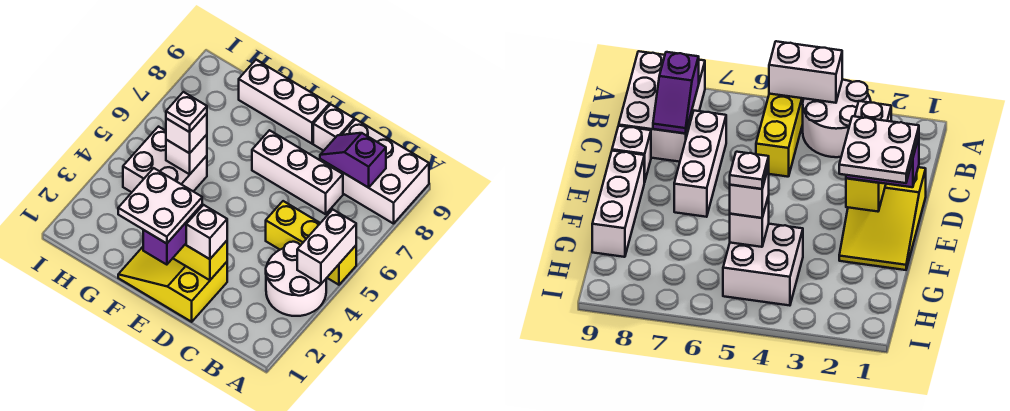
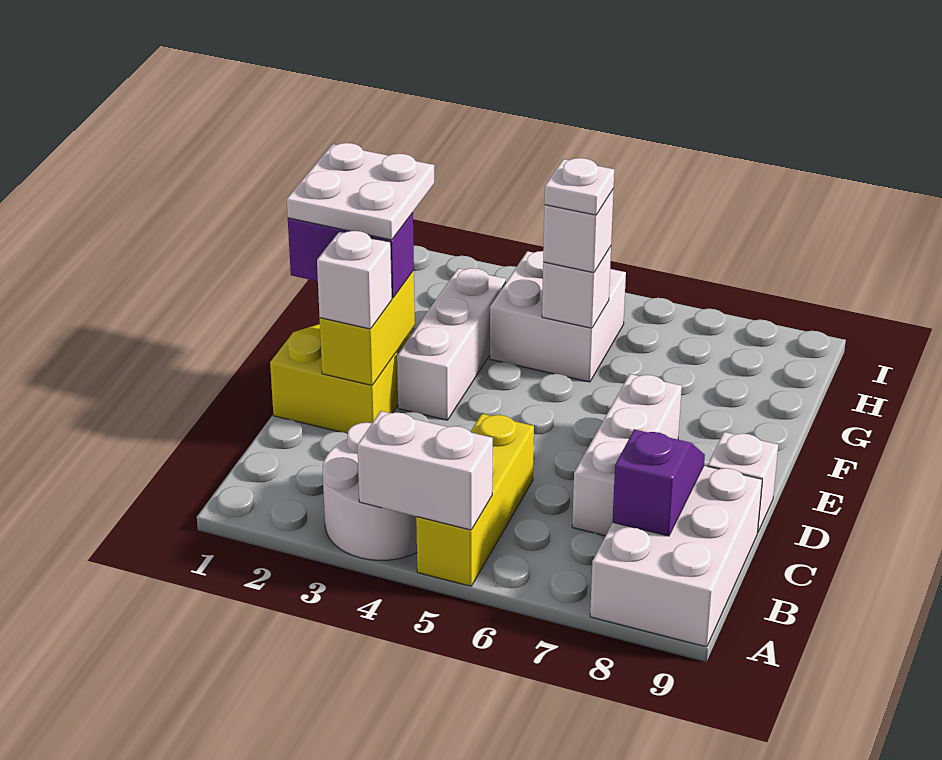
white brick E9:G9 level 1 -> white brick E3:G3 level 1

